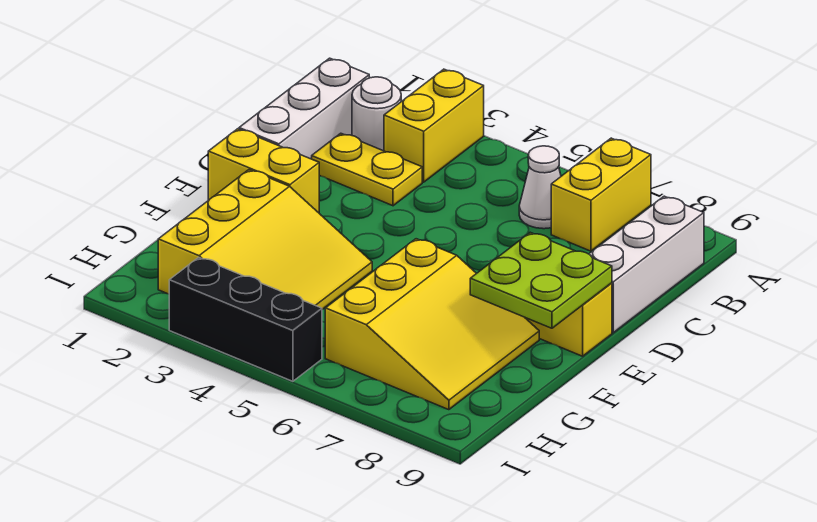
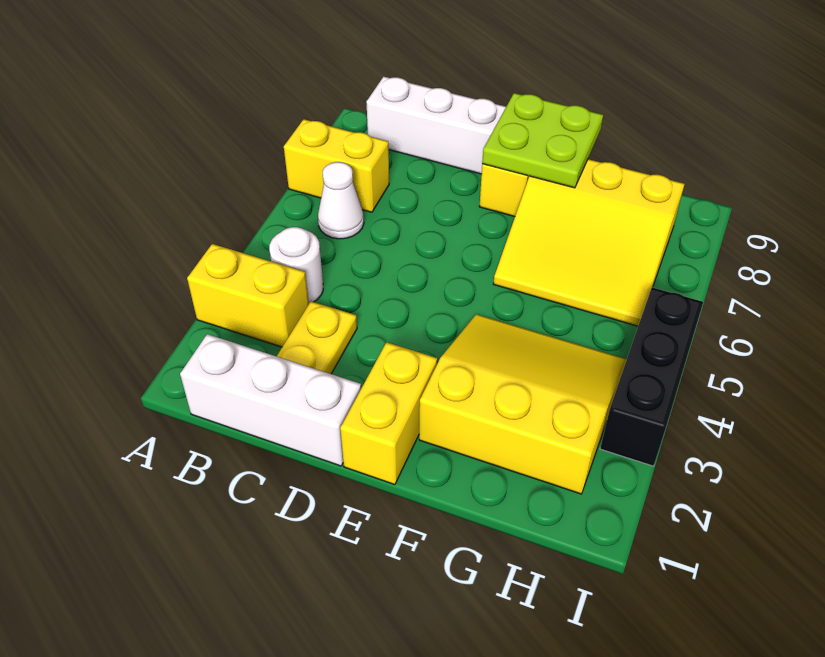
white round brick B2 level 1 -> white round brick B4 level 1
yellow slope F6:H8 level 1 top 6 -> yellow slope F6:H8 level 1 top 8

